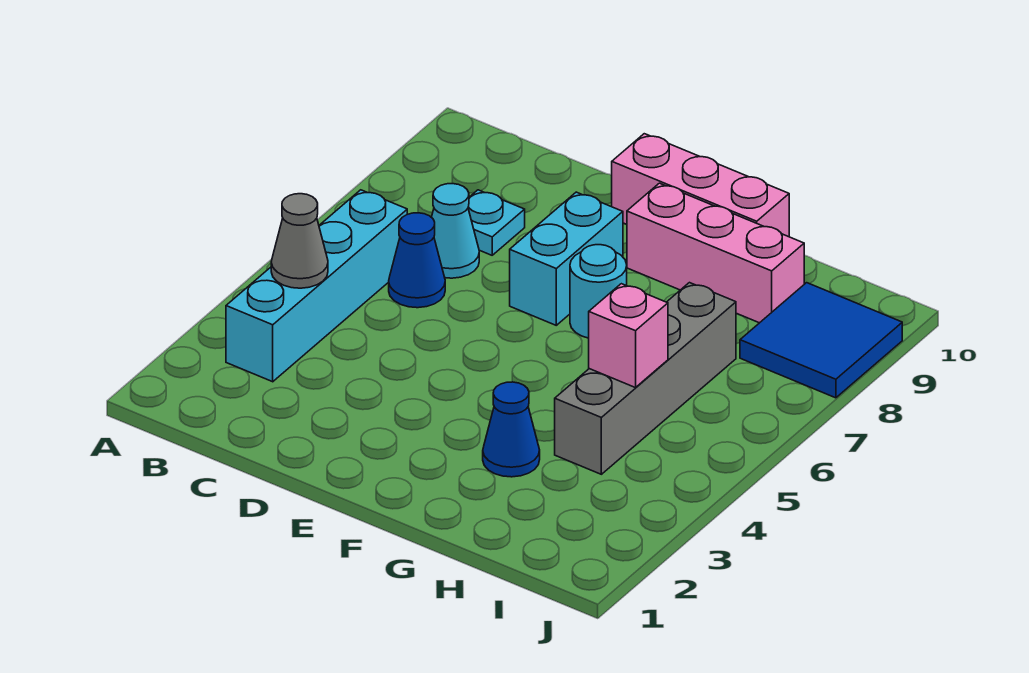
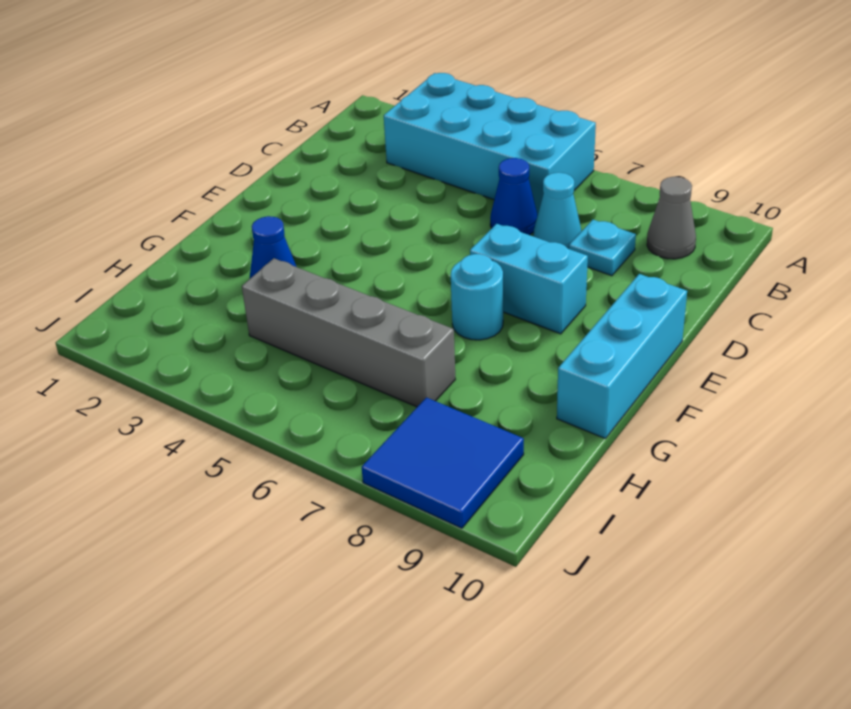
cyan brick B3:B6 level 1 -> cyan brick A3:B6 level 1
grey cone B4 level 2 -> grey cone B9 level 1
pink brick E10:G10 level 1 -> cyan brick E10:G10 level 1
pink brick F9:H9 level 1 -> none
pink brick H5 level 2 -> none

